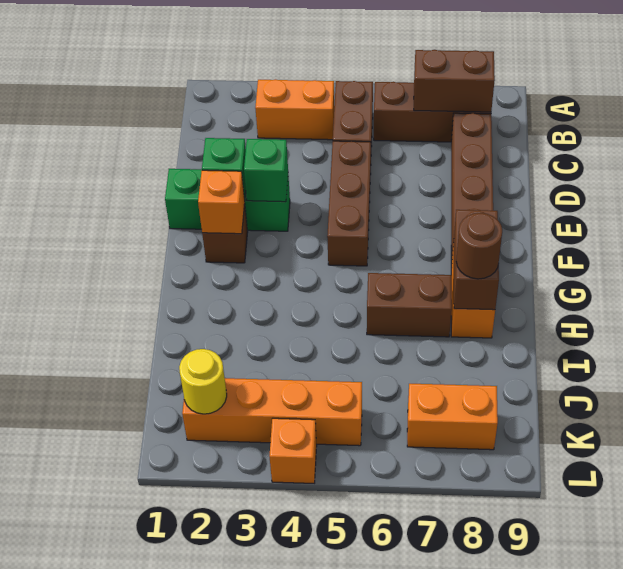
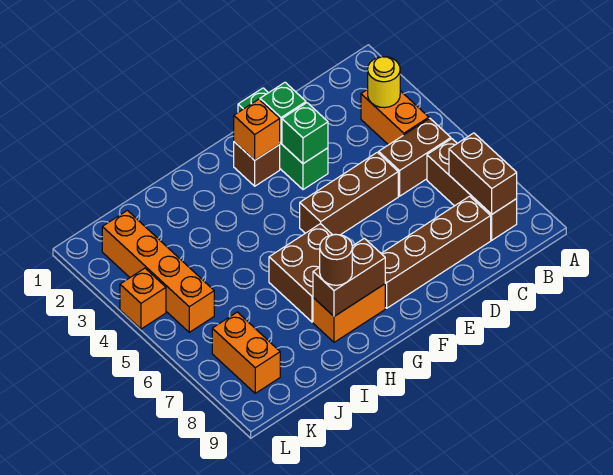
brown brick H6:H7 level 1 -> brown brick G6:H7 level 1
yellow round brick K2 level 2 -> yellow round brick B3 level 2

